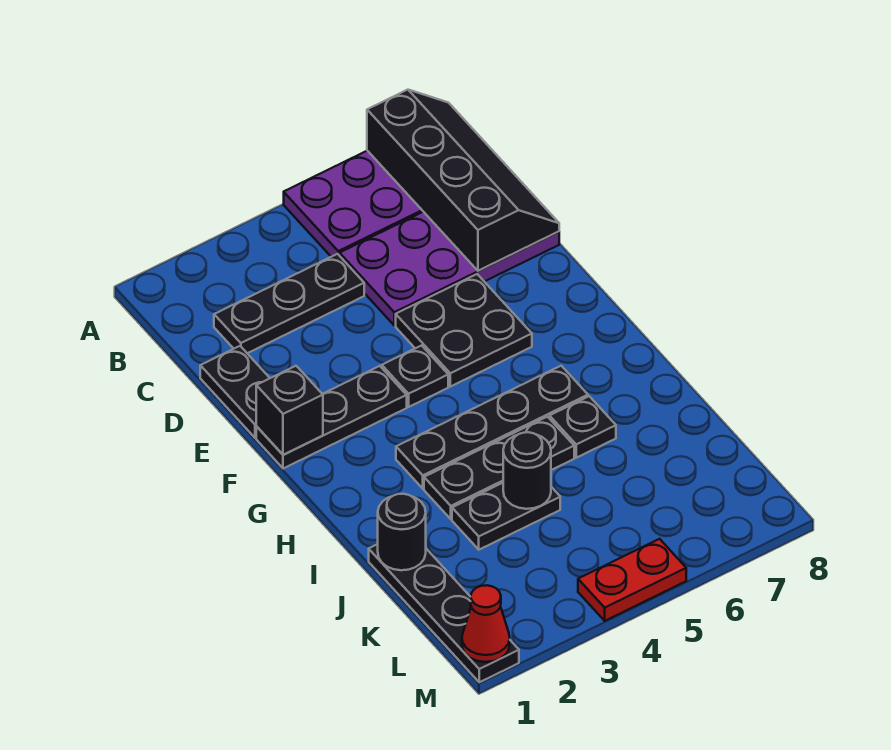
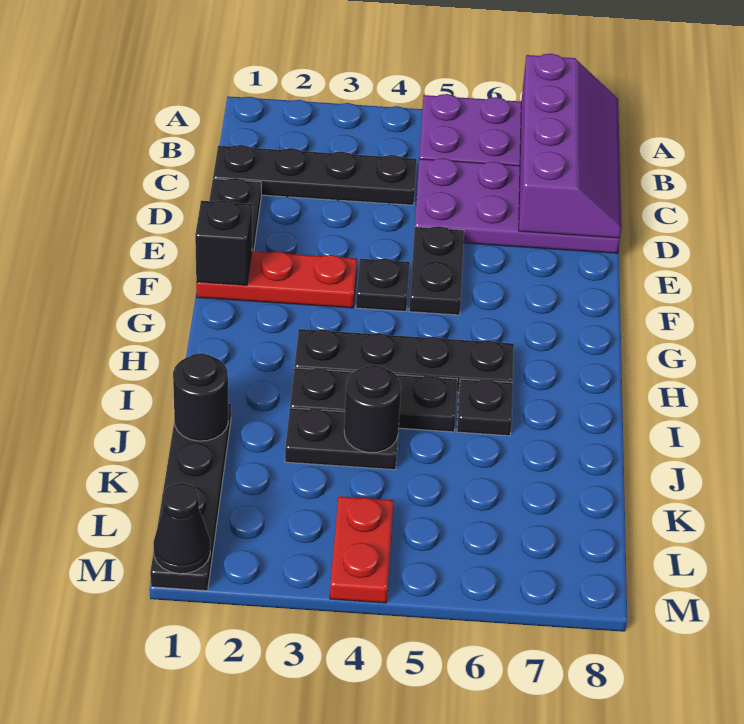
black slope A7:D8 level 2 top 7 -> purple slope A7:D8 level 2 top 7
black plate C2:C4 level 1 -> black plate C1:C4 level 1
black plate E5:F6 level 1 -> black plate E5:F5 level 1
black plate F1:F3 level 1 -> red plate F1:F3 level 1
red cone M1 level 2 -> black cone M1 level 2
red plate M4:M5 level 1 -> red plate L4:M4 level 1

